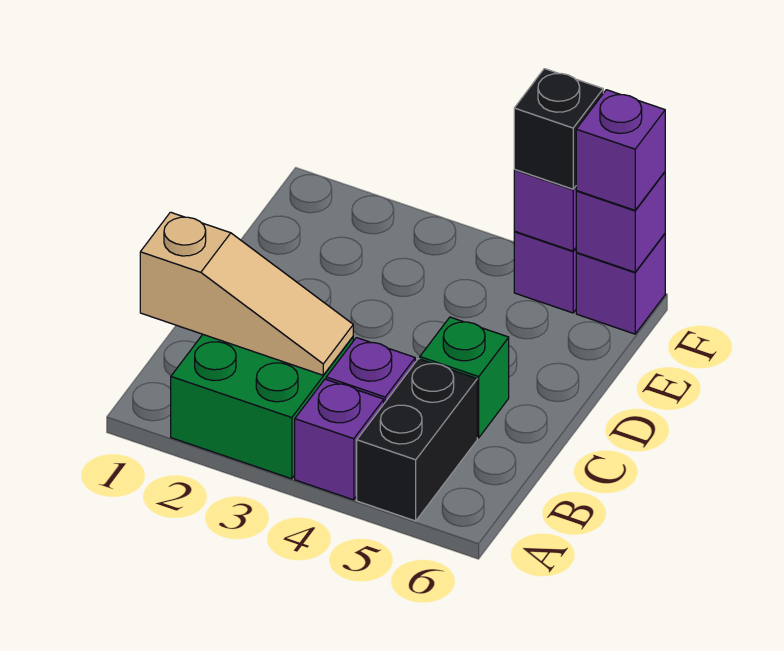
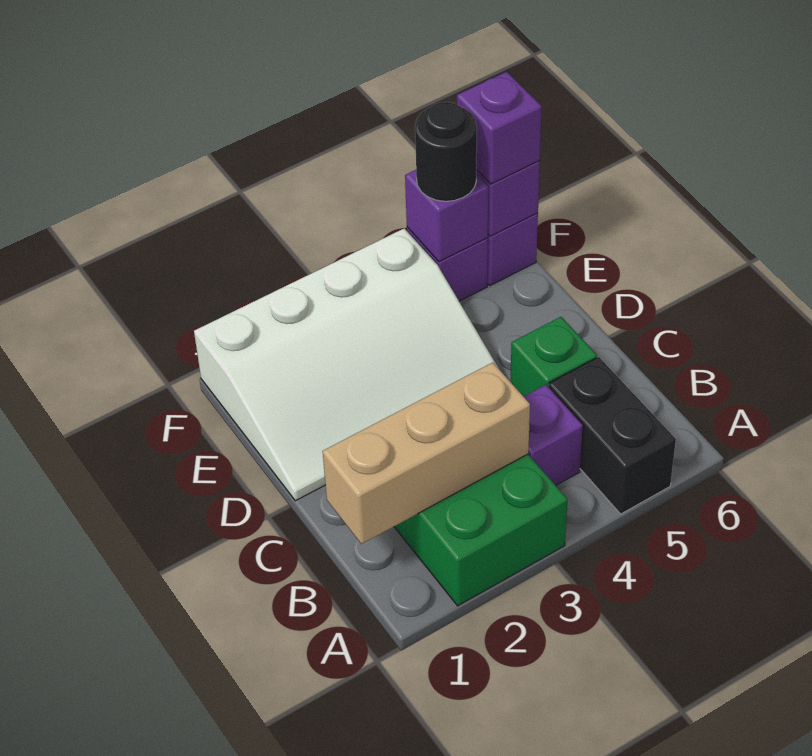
purple brick A4 level 1 -> none
tan slope B1:B3 level 2 top 1 -> tan brick B1:B3 level 2
none -> white slope D1:F4 level 1 top F
black brick F5 level 3 -> black round brick F5 level 3

